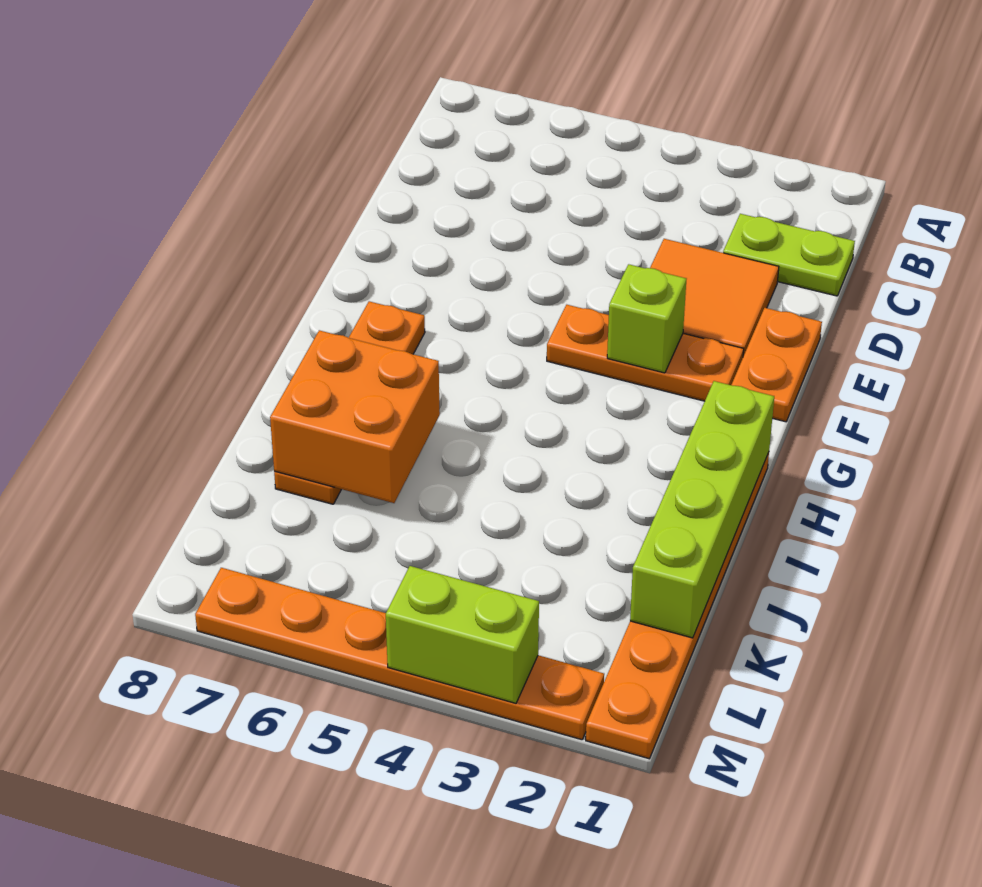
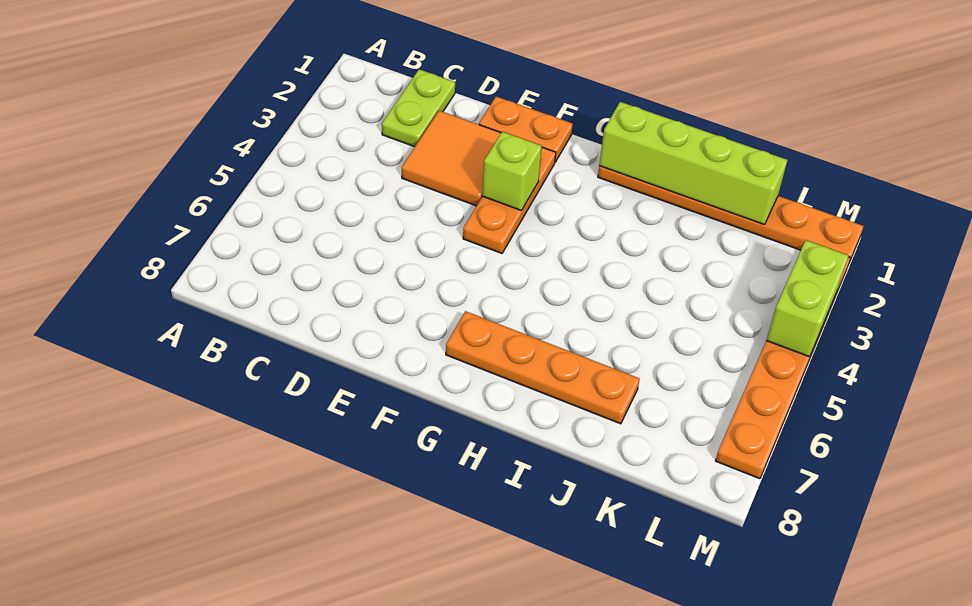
orange brick I6:J7 level 2 -> none

